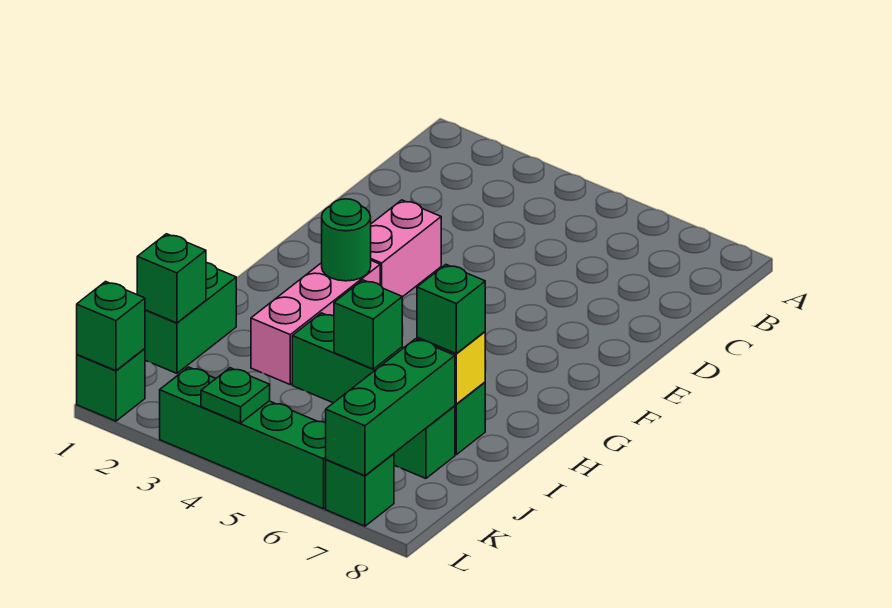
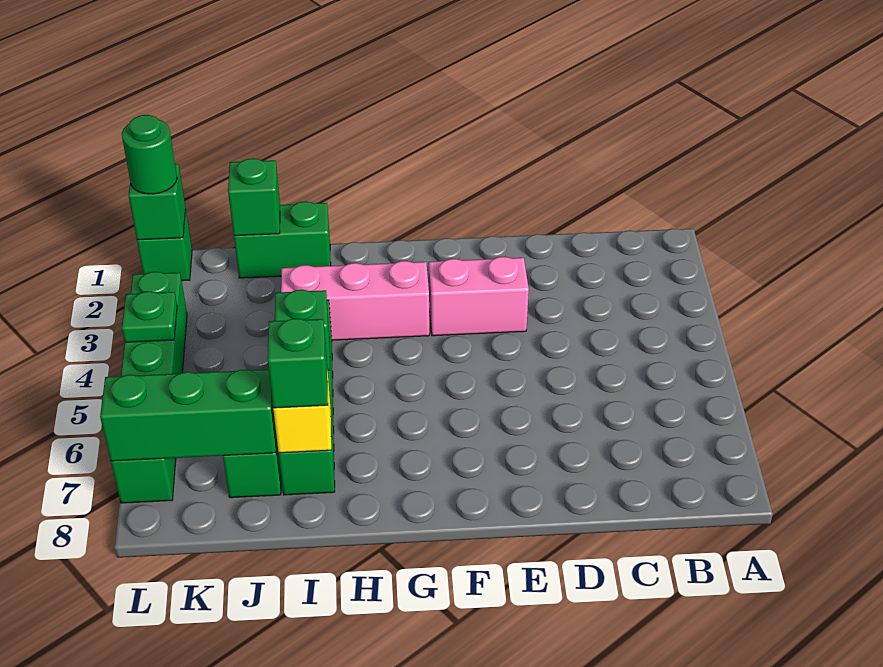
green round brick G3 level 2 -> green round brick L1 level 3

